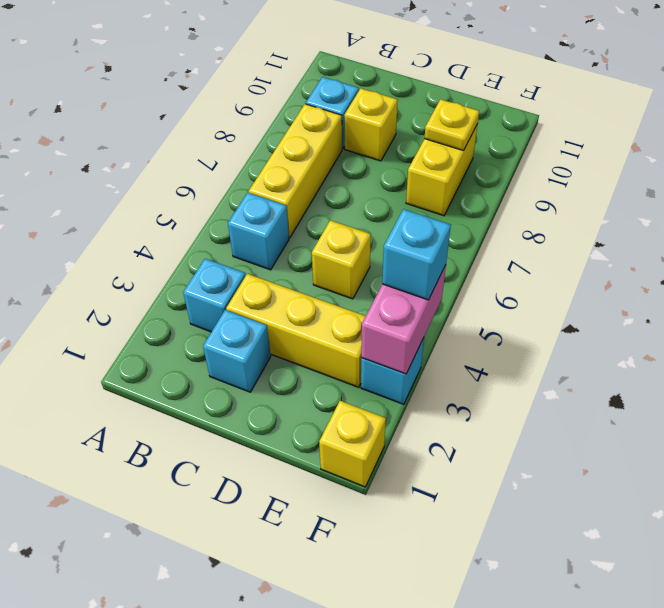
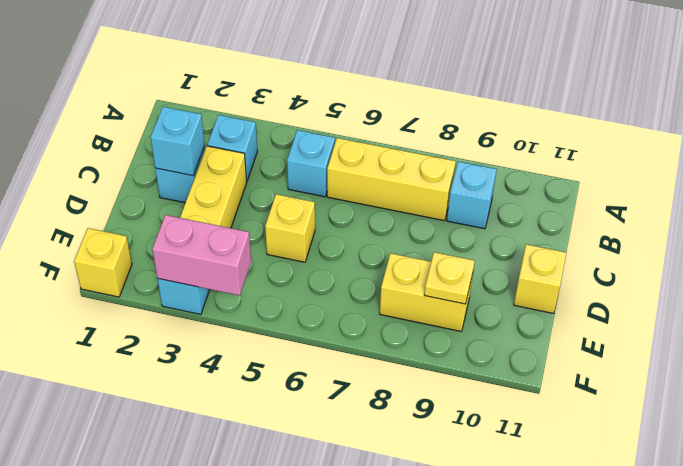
yellow brick C9 level 1 -> yellow brick D11 level 1
cyan brick F4 level 3 -> cyan brick C2 level 2

